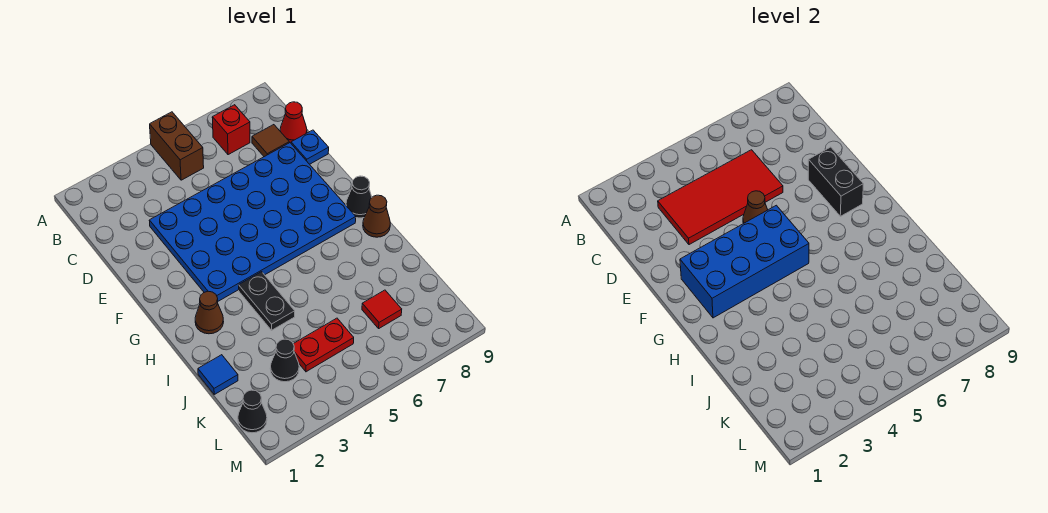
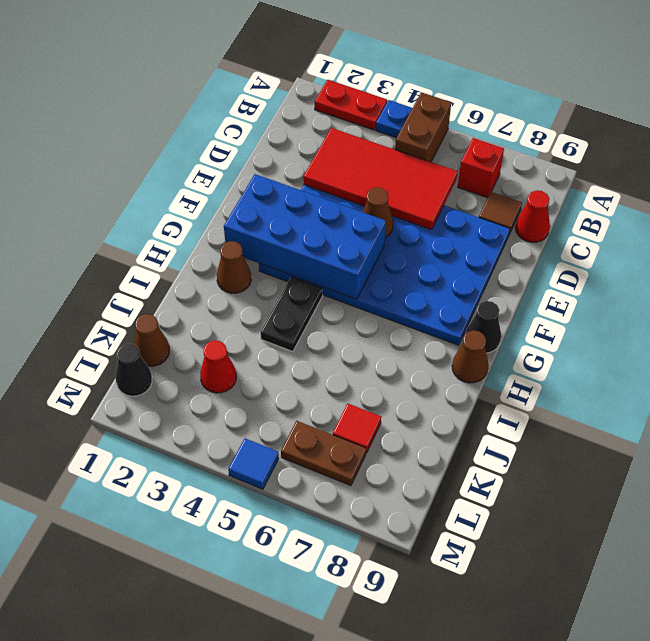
blue plate D9 level 1 -> blue plate A4 level 1
black brick E8:F8 level 2 -> none
blue tile J1 level 1 -> blue tile M5 level 1
none -> brown cone K1 level 1
black cone K3 level 1 -> red cone K3 level 1
red plate K4:K5 level 1 -> red plate A2:A3 level 1
none -> brown plate L6:L7 level 1

